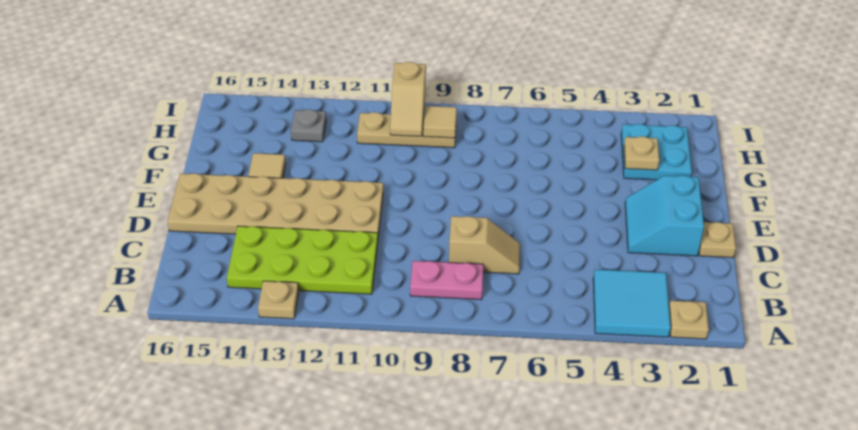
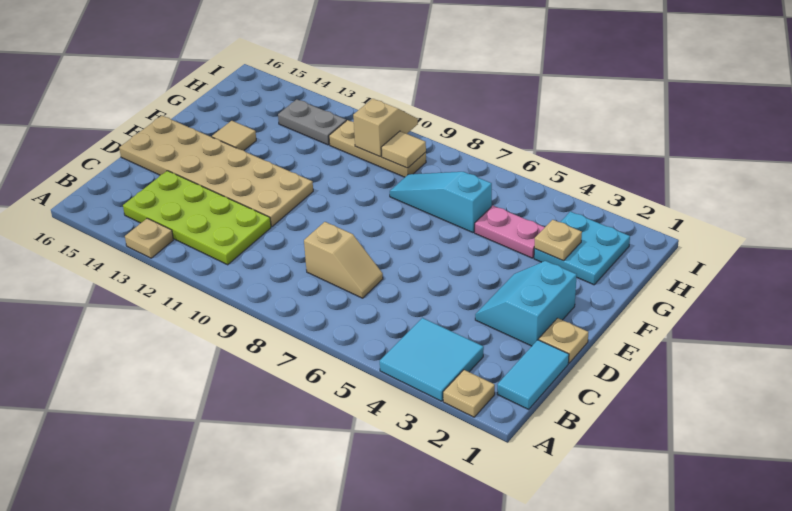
none -> cyan tile B1:C1 level 1
pink plate B8:B9 level 1 -> pink plate G4:G5 level 1
none -> cyan slope G6:G8 level 1 top 6
tan slope H10:I10 level 2 top I -> tan slope H10:I10 level 2 top H
grey plate H13 level 1 -> grey plate H12:H13 level 1

